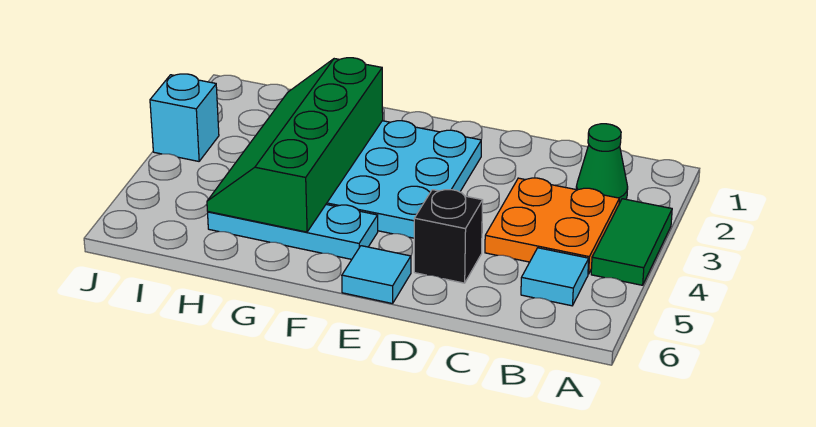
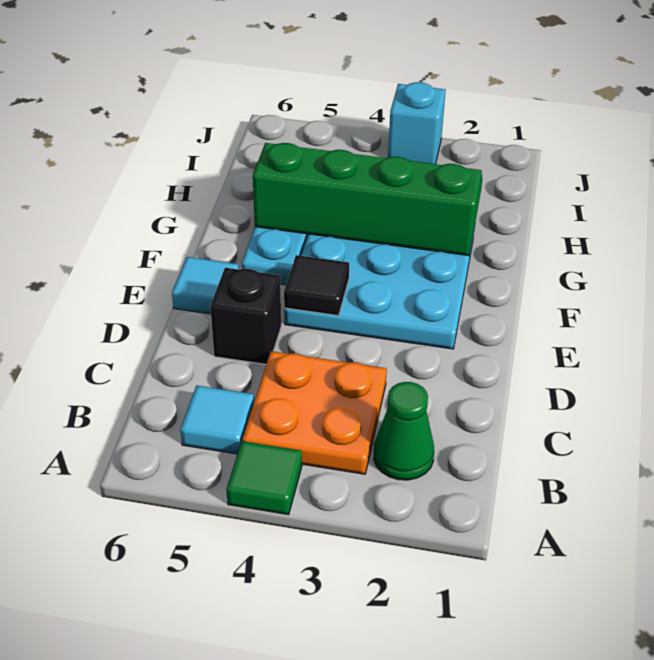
green tile A3:A4 level 1 -> green tile A4 level 1
none -> black tile E4 level 2

